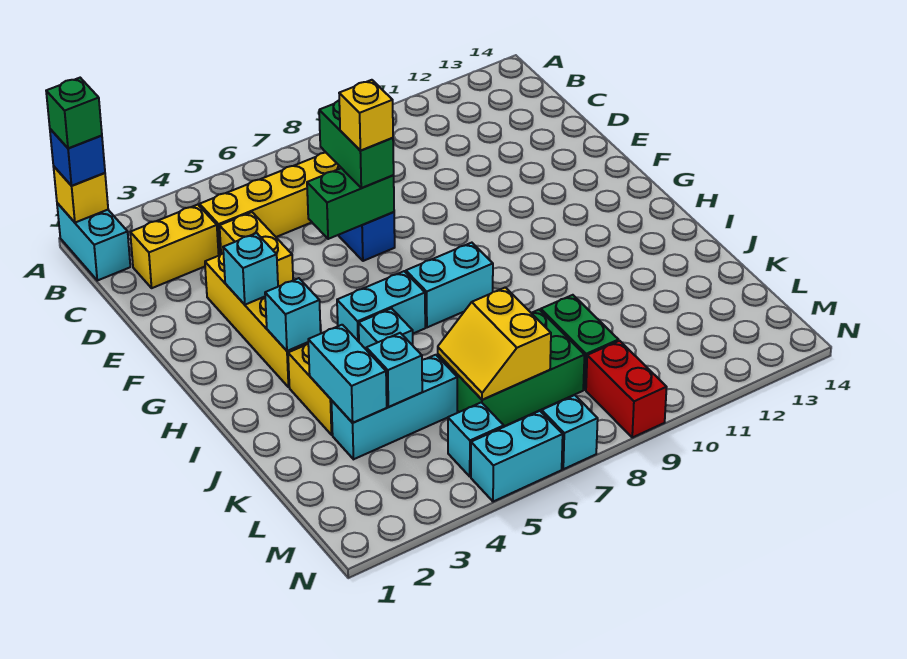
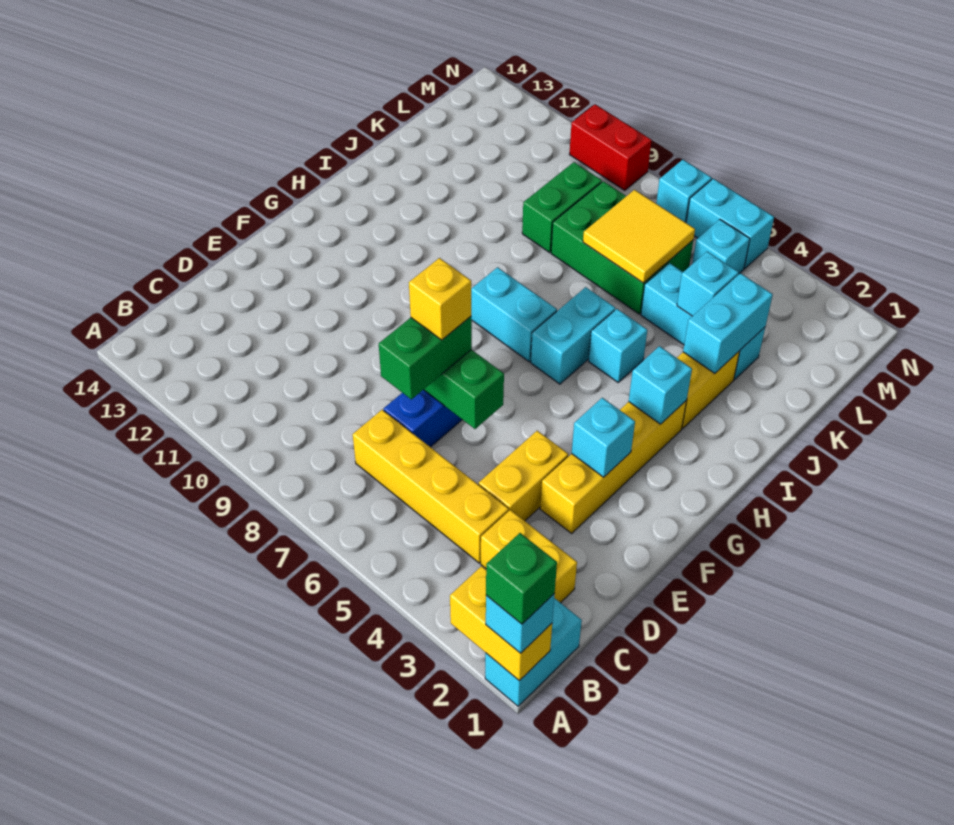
yellow brick A1 level 2 -> yellow brick A1:A2 level 2
blue brick A1 level 3 -> cyan brick A1 level 3
cyan brick H5:H6 level 1 -> cyan brick H6:I6 level 1
yellow slope K6:L7 level 2 top 7 -> yellow tile K6:L7 level 2
red brick M9:N9 level 1 -> red brick N9:N10 level 1

